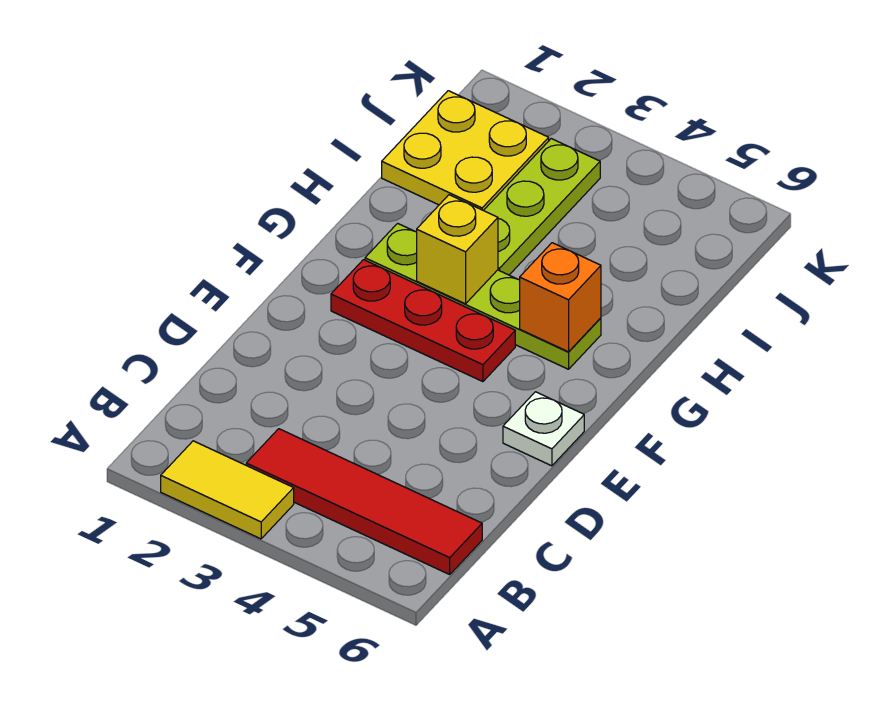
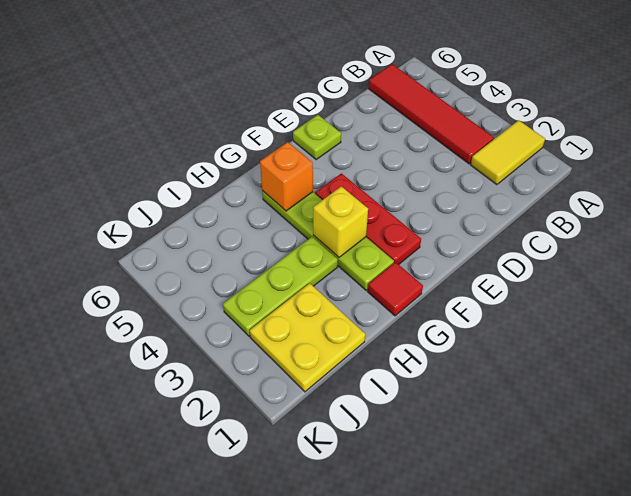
yellow tile A2:A3 level 1 -> yellow tile A2:B2 level 1
white plate E6 level 1 -> lime plate E6 level 1
none -> red tile G1 level 1

